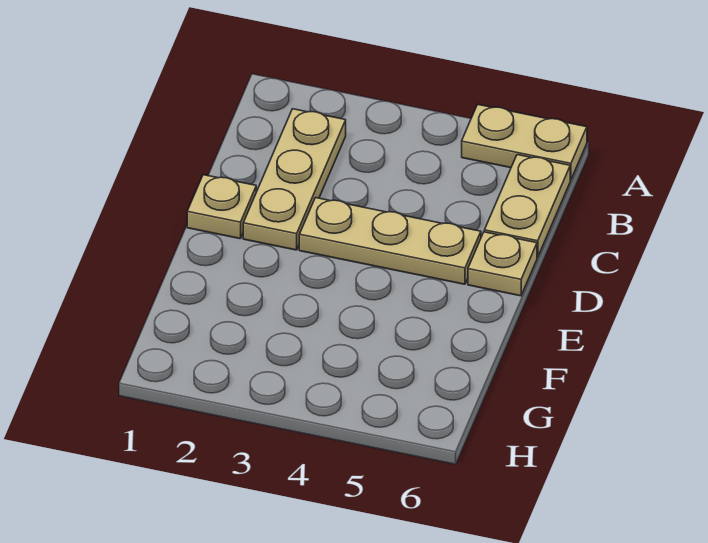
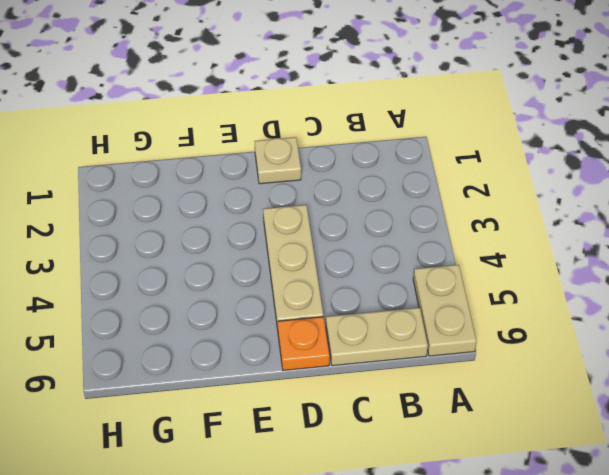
tan plate B2:D2 level 1 -> none
tan plate D6 level 1 -> orange plate D6 level 1

